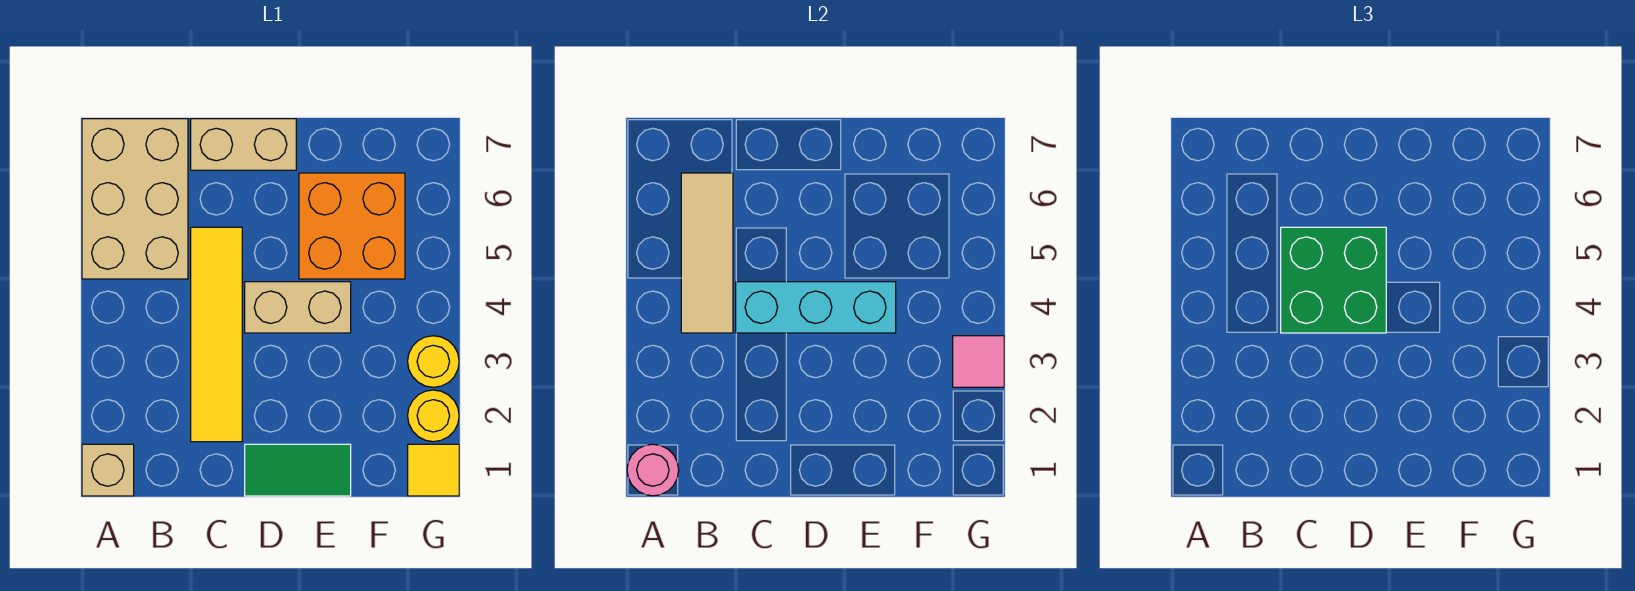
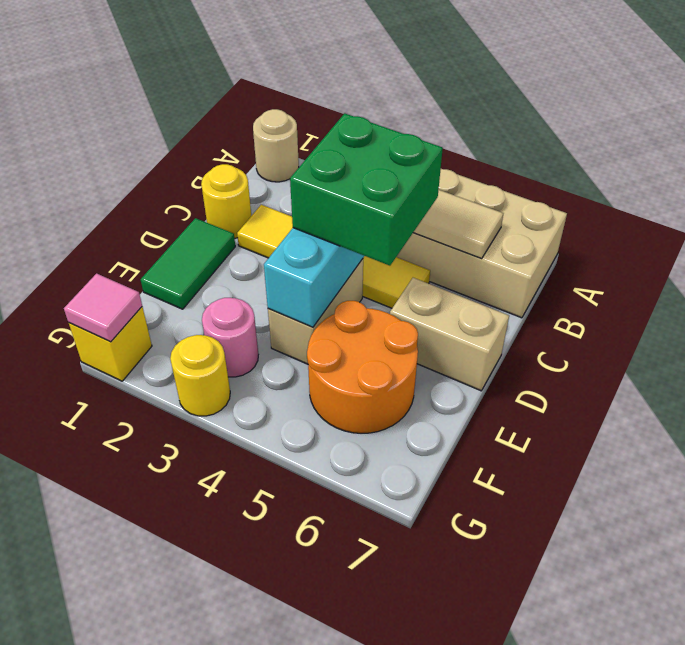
tan brick A1 level 1 -> tan round brick A1 level 1
pink round brick A1 level 2 -> pink round brick F3 level 1
tan brick C7:D7 level 1 -> tan brick D6:D7 level 1
orange brick E5:F6 level 1 -> orange round brick E5:F6 level 1
yellow tile G1 level 1 -> yellow brick G1 level 1
yellow round brick G2 level 1 -> yellow round brick C1 level 1
pink tile G3 level 2 -> pink tile G1 level 2

